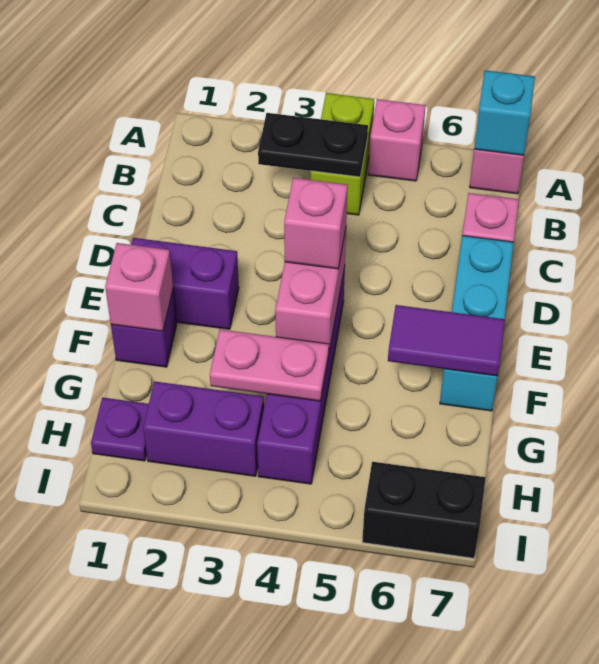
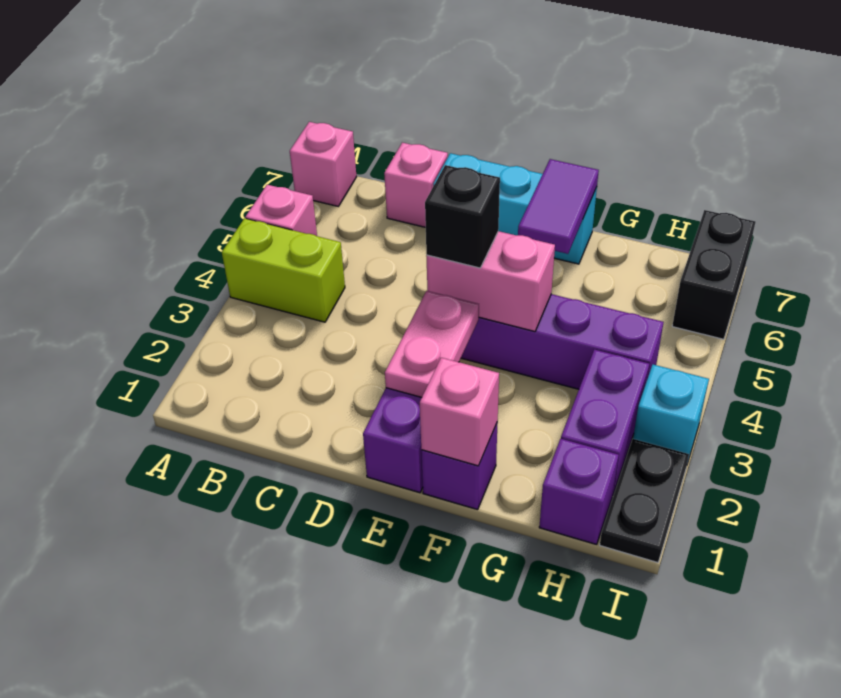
cyan brick A7 level 2 -> cyan brick I3 level 1
black plate B3:B4 level 2 -> black plate I1:I2 level 1
pink brick E4 level 3 -> black brick E4 level 3
pink plate G3:G4 level 2 -> pink plate E2:E3 level 2
purple plate H1 level 1 -> purple brick H1 level 1

